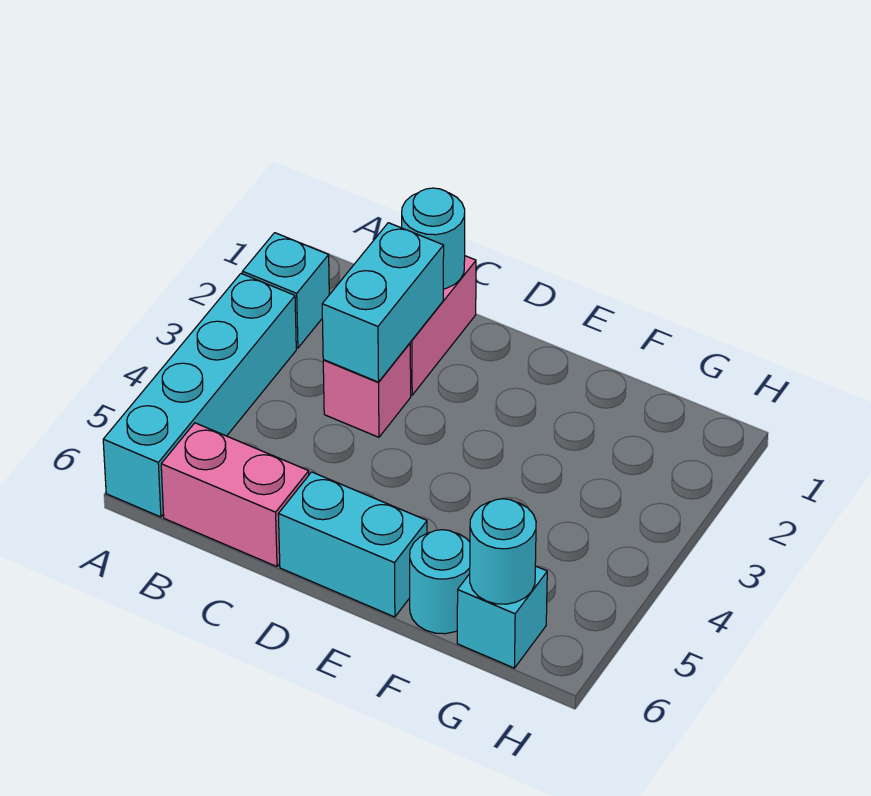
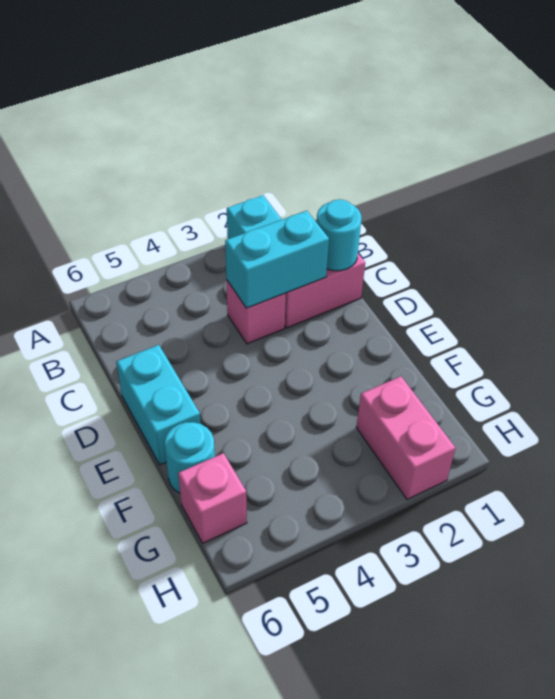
cyan brick A3:A6 level 1 -> none
pink brick B6:C6 level 1 -> pink brick G2:H2 level 1
cyan brick G6 level 1 -> pink brick G6 level 1
cyan round brick G6 level 2 -> none

